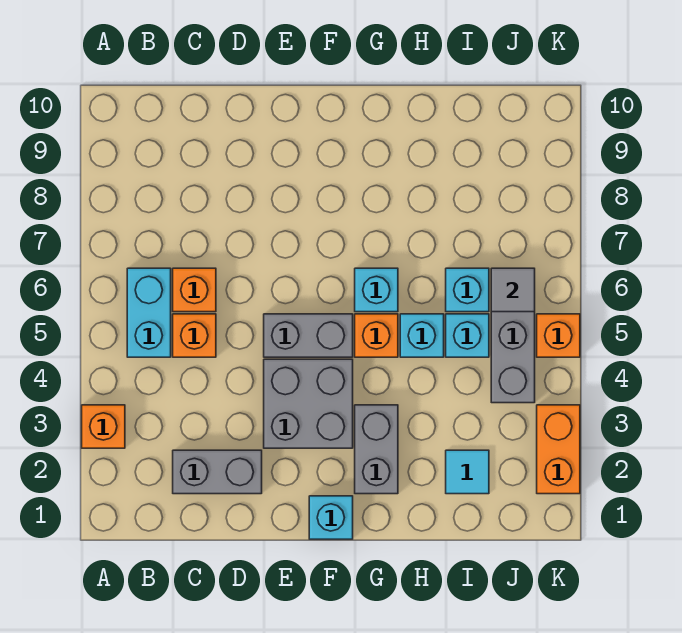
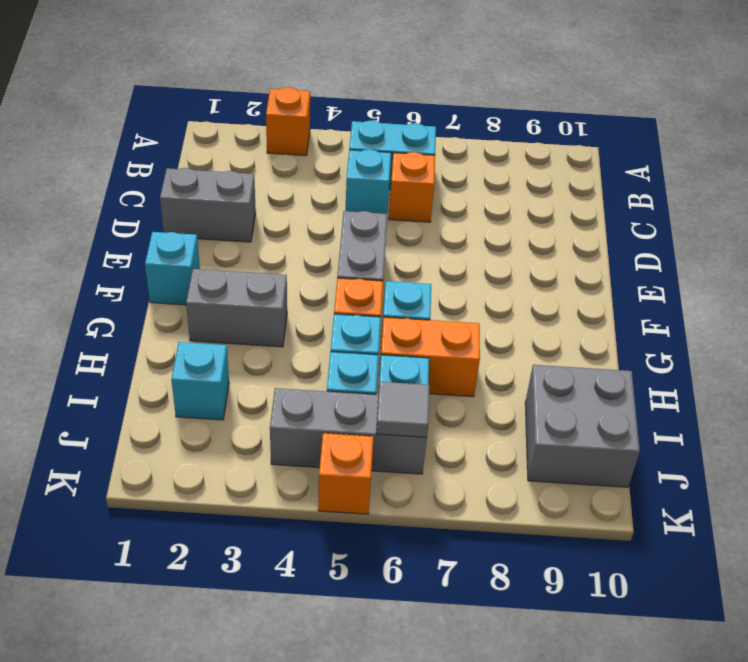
grey brick C2:D2 level 1 -> grey brick D1:D2 level 1
orange brick C5 level 1 -> cyan brick C5 level 1
grey brick E3:F4 level 1 -> grey brick I9:J10 level 1
cyan tile I2 level 1 -> cyan brick I2 level 1
orange brick K2:K3 level 1 -> orange brick H6:H7 level 1

